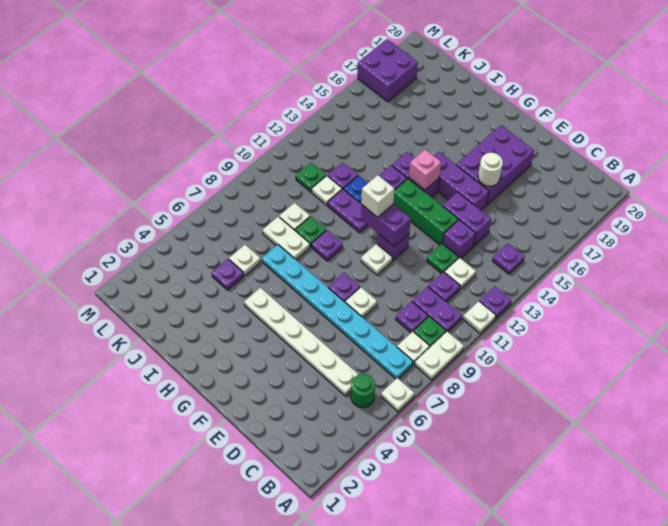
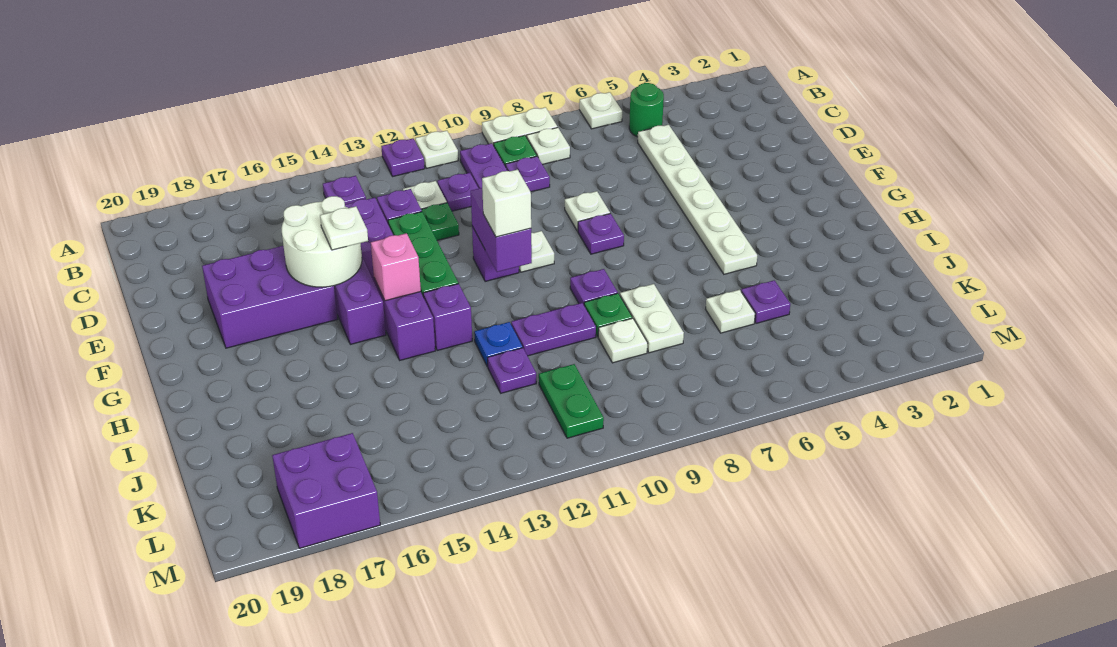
cyan plate B7:I7 level 1 -> none
white round brick E16 level 2 -> white round brick E15:F16 level 2
purple plate H11:I11 level 1 -> purple plate I10:I11 level 1
white plate J11 level 1 -> white plate F15 level 3
green plate K11 level 1 -> green plate K11:L11 level 1

